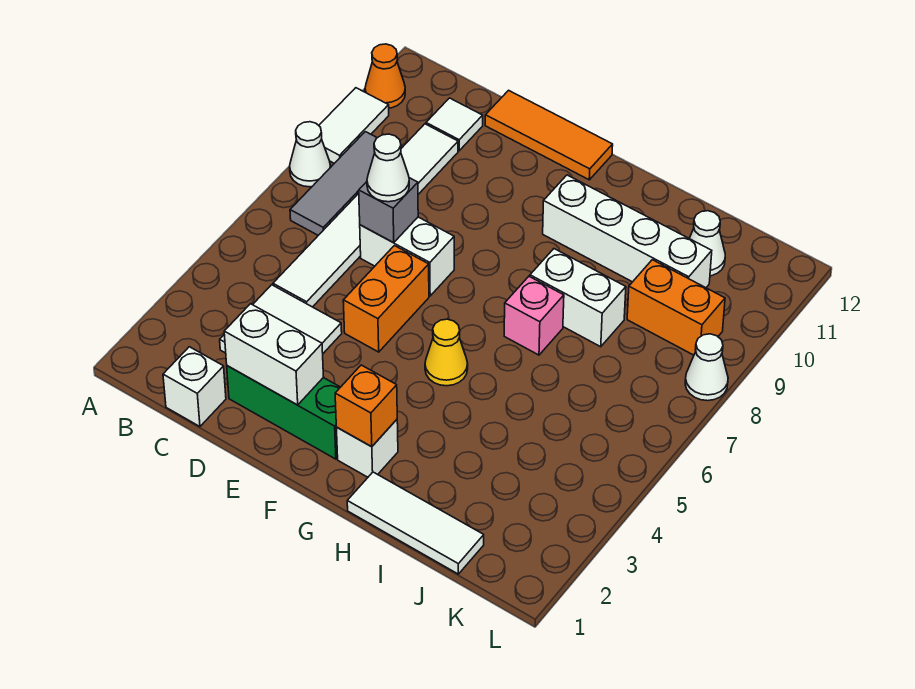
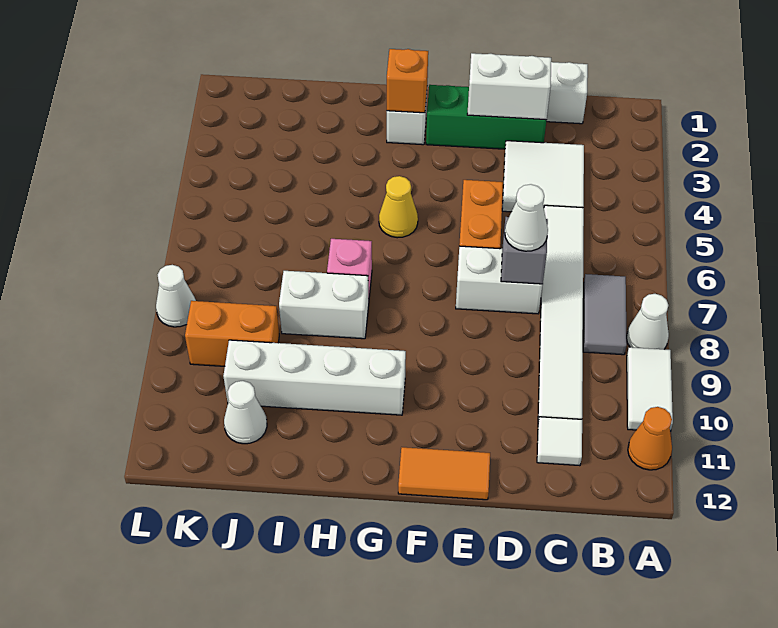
grey tile B7:B9 level 1 -> grey tile B7:B8 level 1
orange tile D12:F12 level 1 -> orange tile E12:F12 level 1
white tile H1:J1 level 1 -> none

